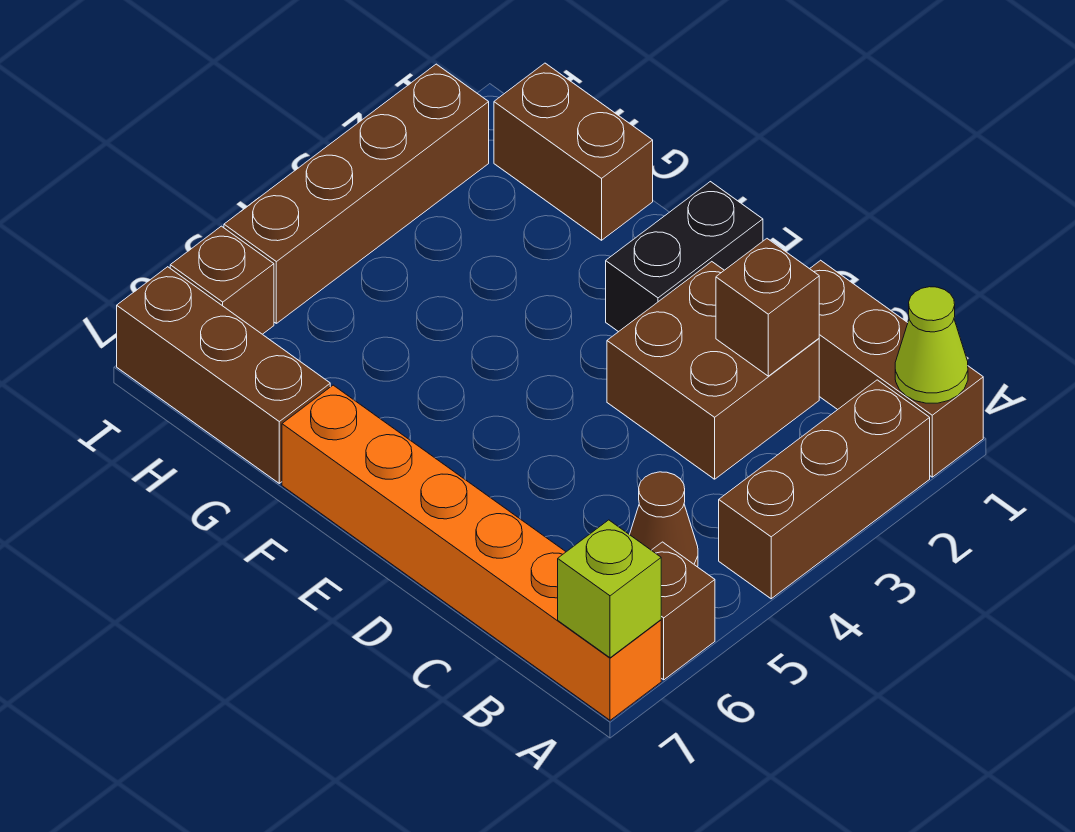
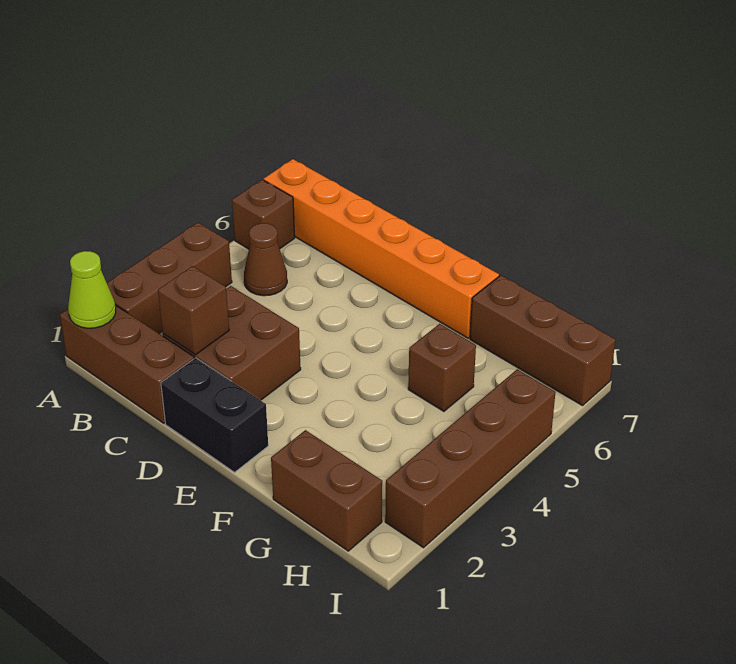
lime brick A7 level 2 -> none
black brick E1:E2 level 1 -> black brick D1:E1 level 1
brown brick I6 level 1 -> brown brick G5 level 1

